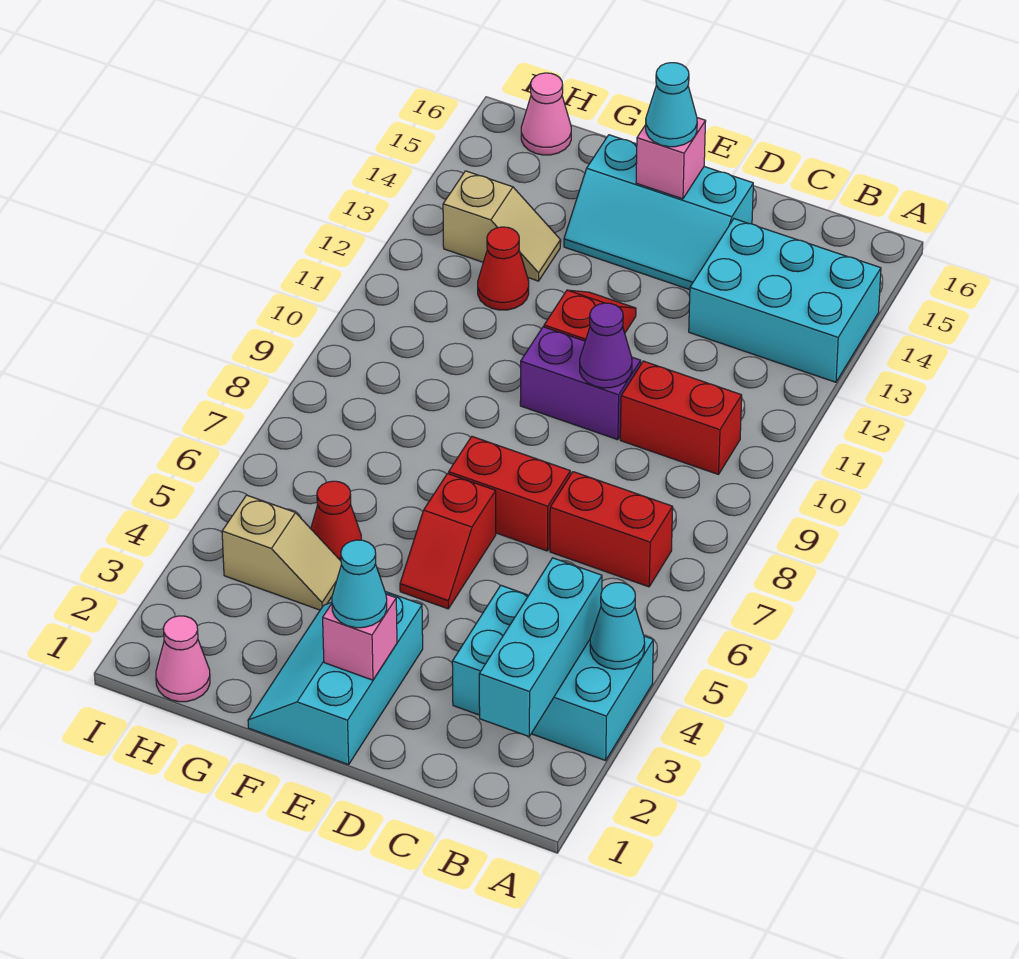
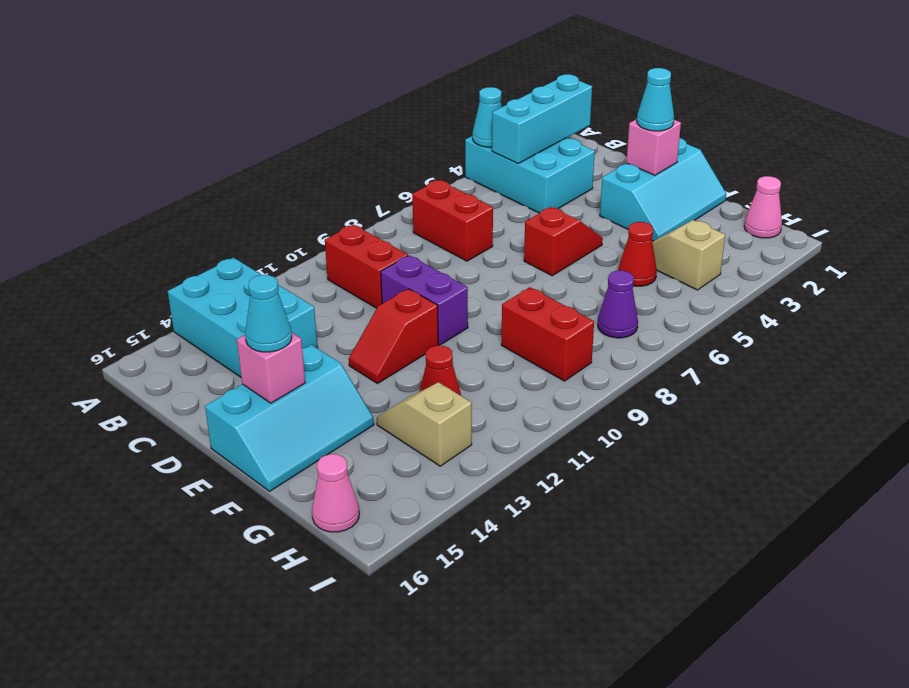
red brick D7:E7 level 1 -> red brick G9:H9 level 1
purple cone D10 level 2 -> purple cone H7 level 1
cyan slope D14:F15 level 1 top 15 -> cyan slope E14:F16 level 1 top E

